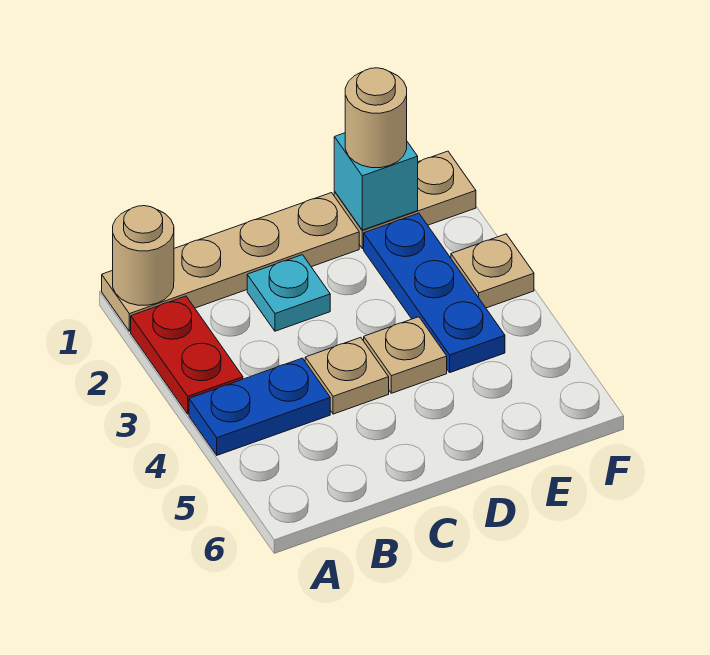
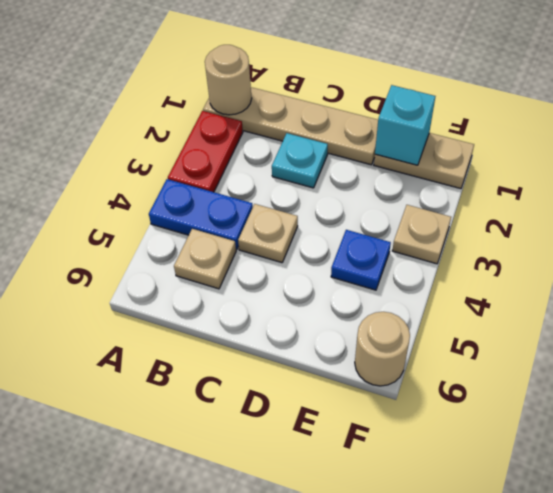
tan plate D4 level 1 -> tan plate B5 level 1
tan round brick E1 level 3 -> tan round brick F6 level 1
blue plate E2:E4 level 1 -> blue plate E4 level 1

